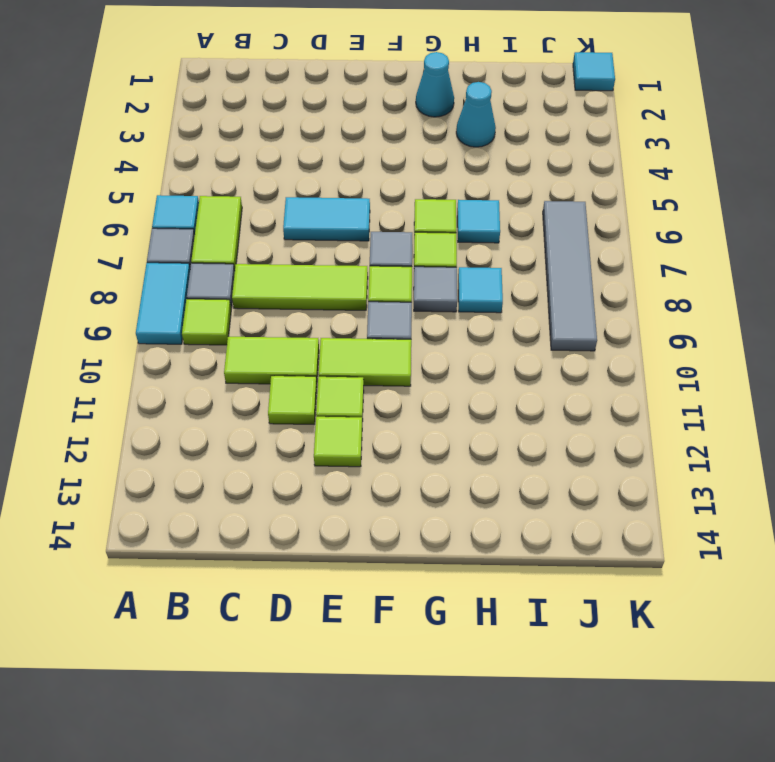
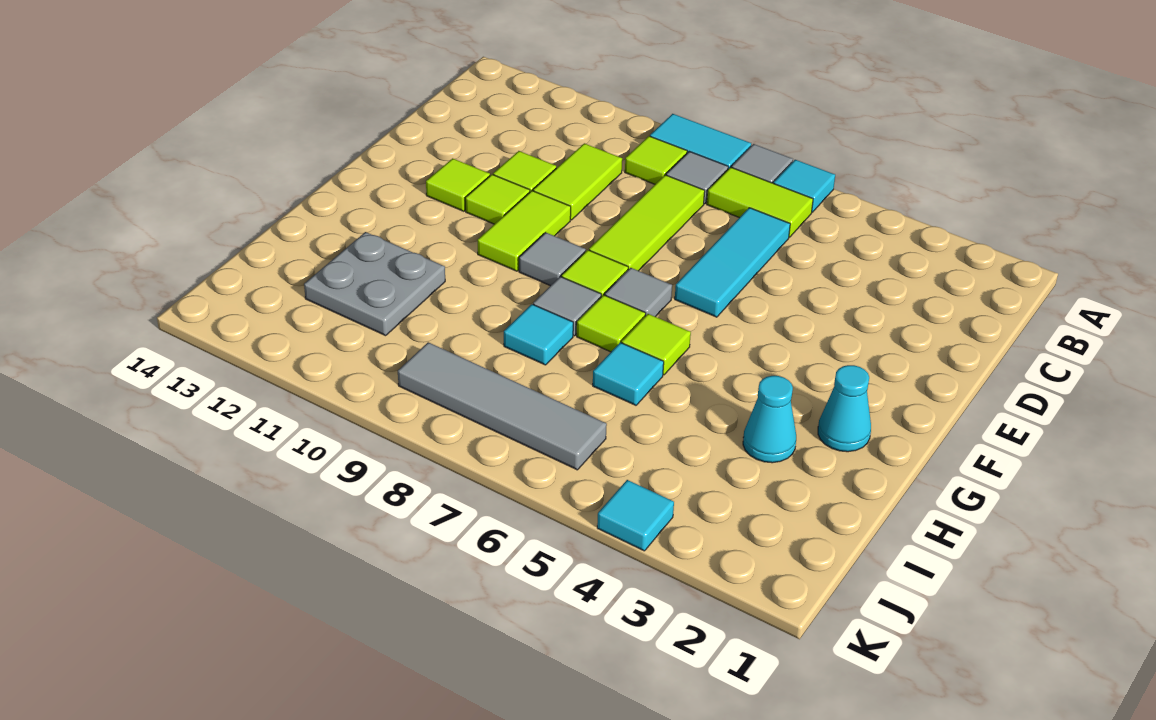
cyan tile D6:E6 level 1 -> cyan tile C6:E6 level 1
none -> grey plate H11:I12 level 1
cyan tile K1 level 1 -> cyan tile K4 level 1

